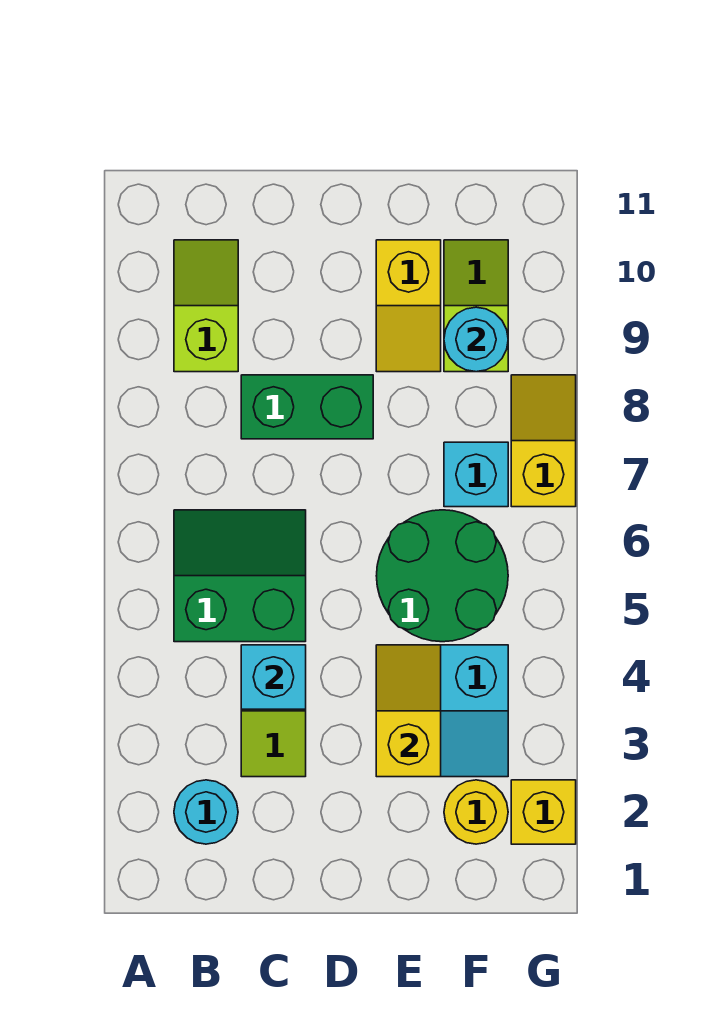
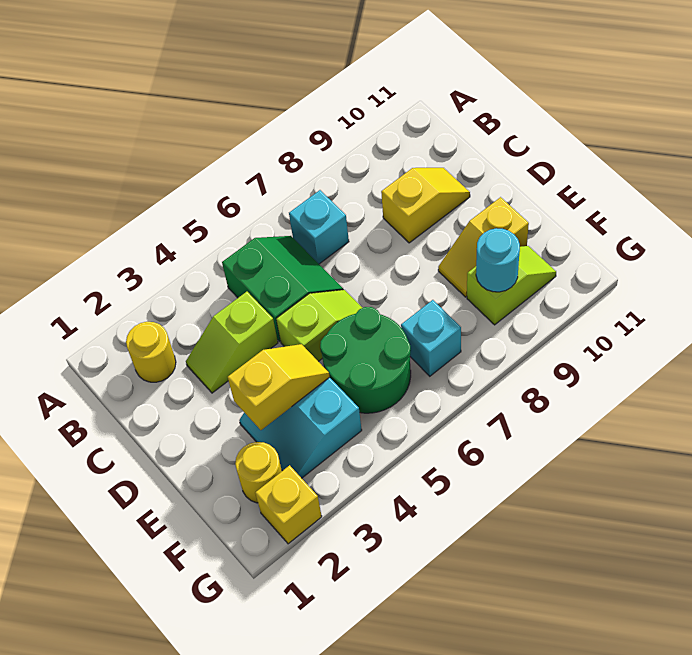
cyan round brick B2 level 1 -> yellow round brick B2 level 1
lime slope B9:B10 level 1 top 9 -> lime slope D5:D6 level 1 top 5
cyan brick C4 level 2 -> cyan brick B7 level 1
green brick C8:D8 level 1 -> none
yellow slope G7:G8 level 1 top 7 -> yellow slope C9:C10 level 1 top 9

